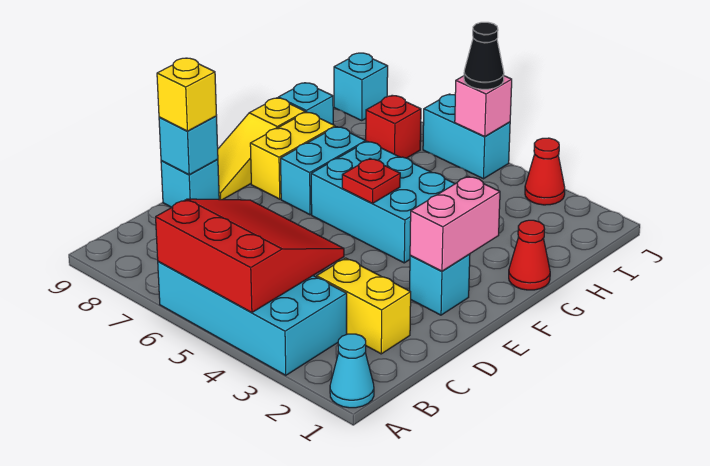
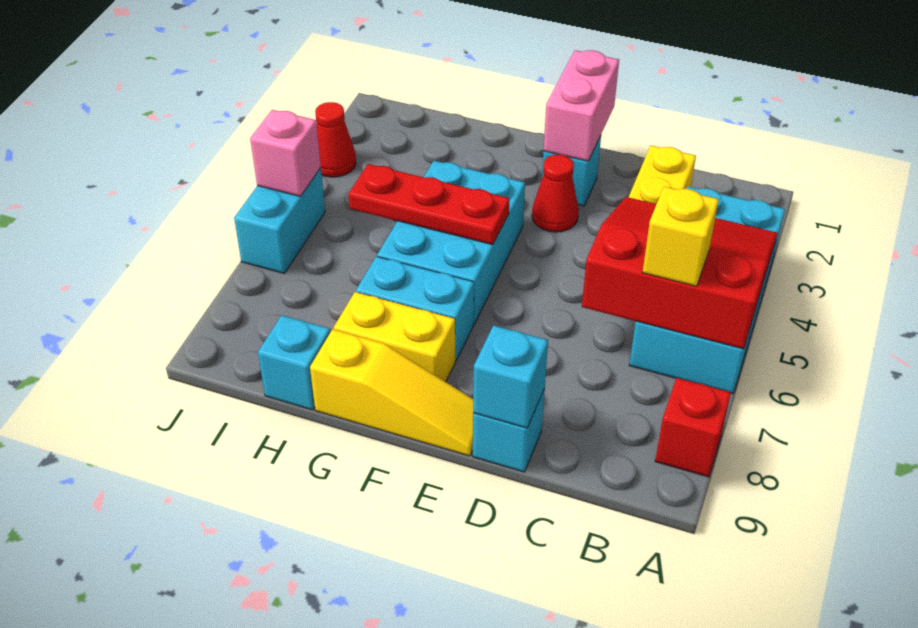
cyan cone A1 level 1 -> none
red slope A4:C6 level 2 top A -> red slope A4:C6 level 2 top 6
yellow brick D9 level 3 -> yellow brick B6 level 3
pink brick E2:F2 level 2 -> pink brick E1:E2 level 2
red plate F5 level 2 -> red plate F5:H5 level 2
red cone G1 level 1 -> red cone E3 level 1
red brick I7 level 1 -> red brick A8 level 1
black cone J5 level 3 -> none
cyan brick J9 level 1 -> none

